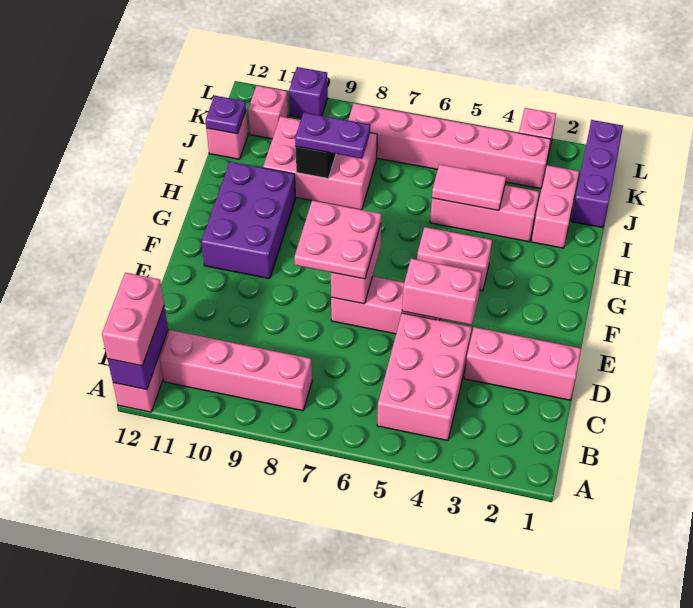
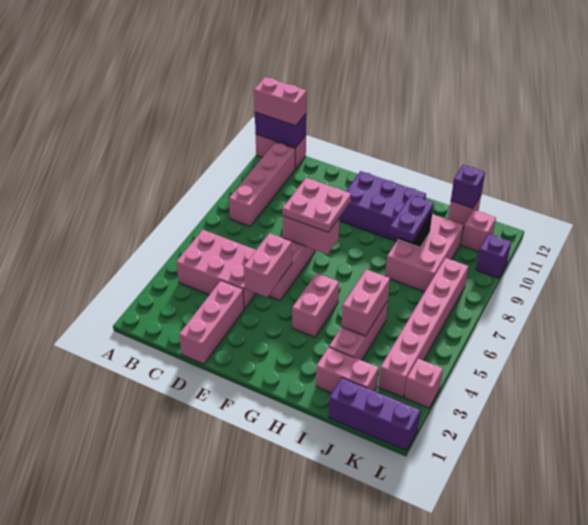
pink tile I4:I5 level 2 -> pink brick I4:I5 level 2
purple plate J12 level 2 -> purple brick J12 level 2

